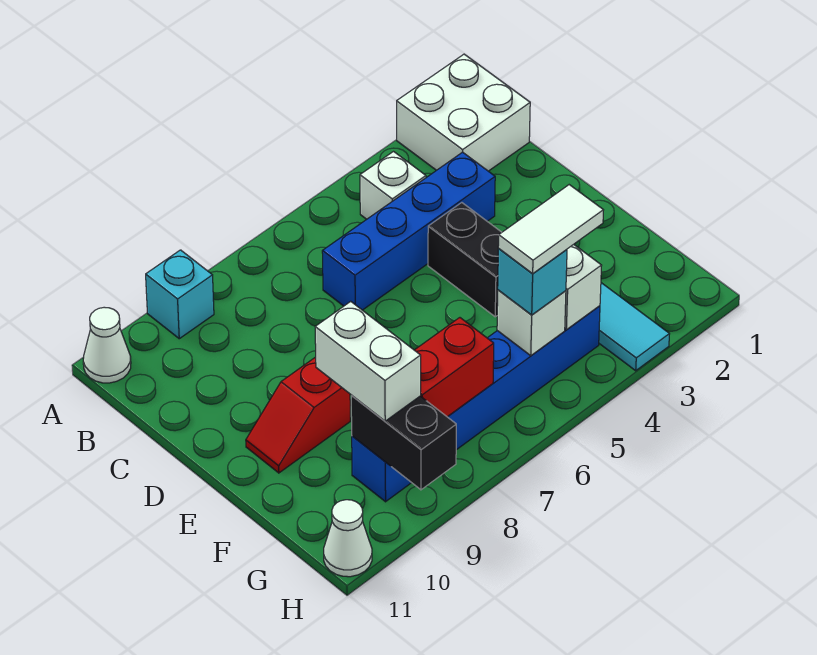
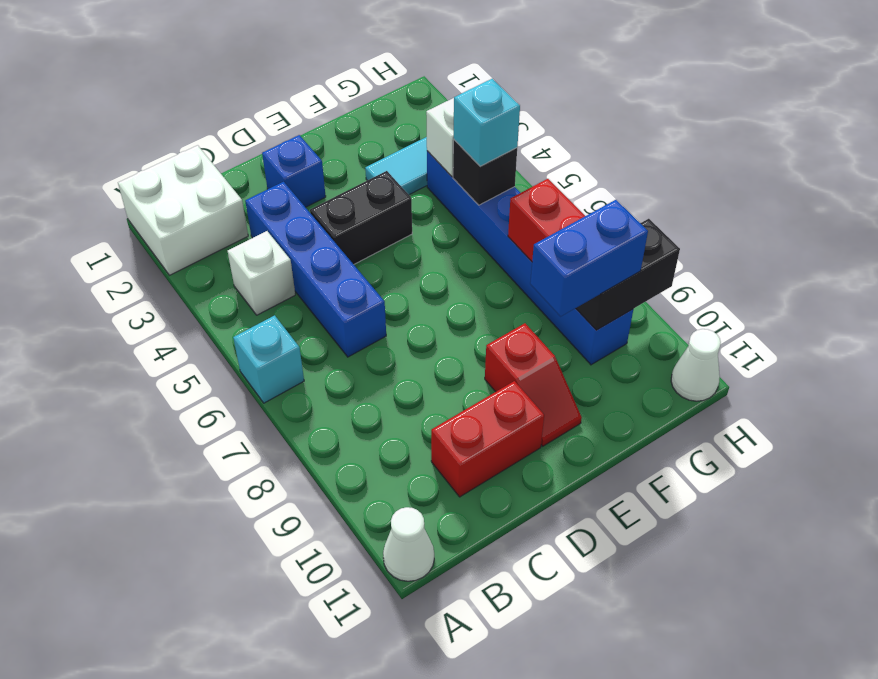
cyan brick A9 level 1 -> cyan brick A6 level 1
none -> red brick C10:D10 level 1
none -> blue brick D2 level 1
white brick F9:G9 level 3 -> blue brick F9:G9 level 3
white tile G4:G5 level 4 -> none
white brick G5 level 2 -> black brick G5 level 2

